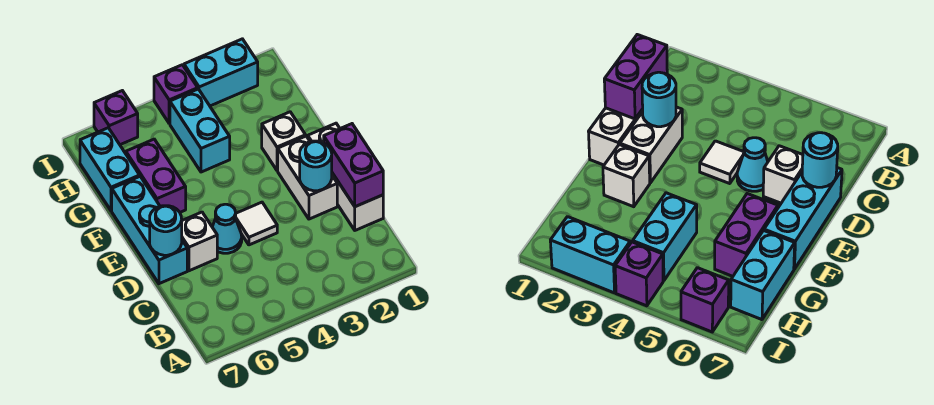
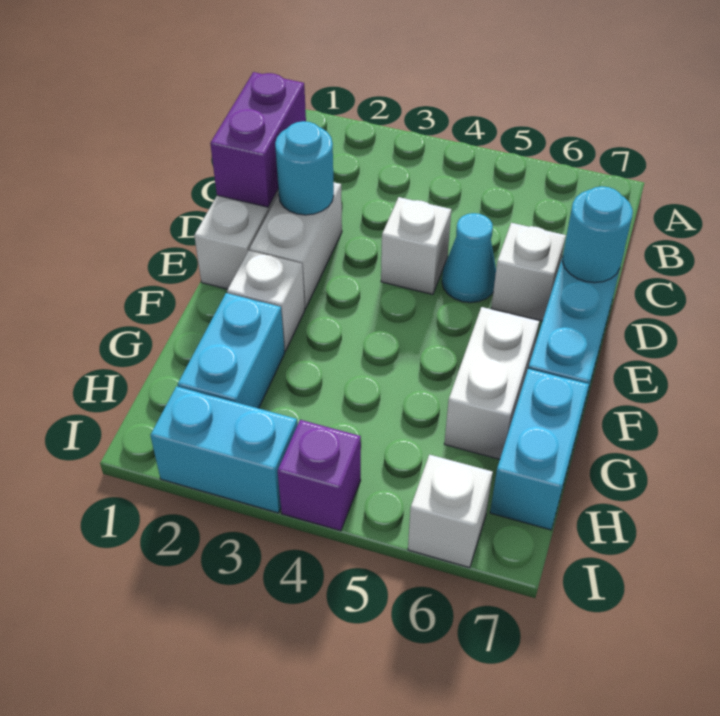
white tile D4 level 1 -> white brick D4 level 1
purple brick F6:G6 level 1 -> white brick F6:G6 level 1
cyan brick G4:H4 level 1 -> cyan brick G2:H2 level 1
purple brick I6 level 1 -> white brick I6 level 1

